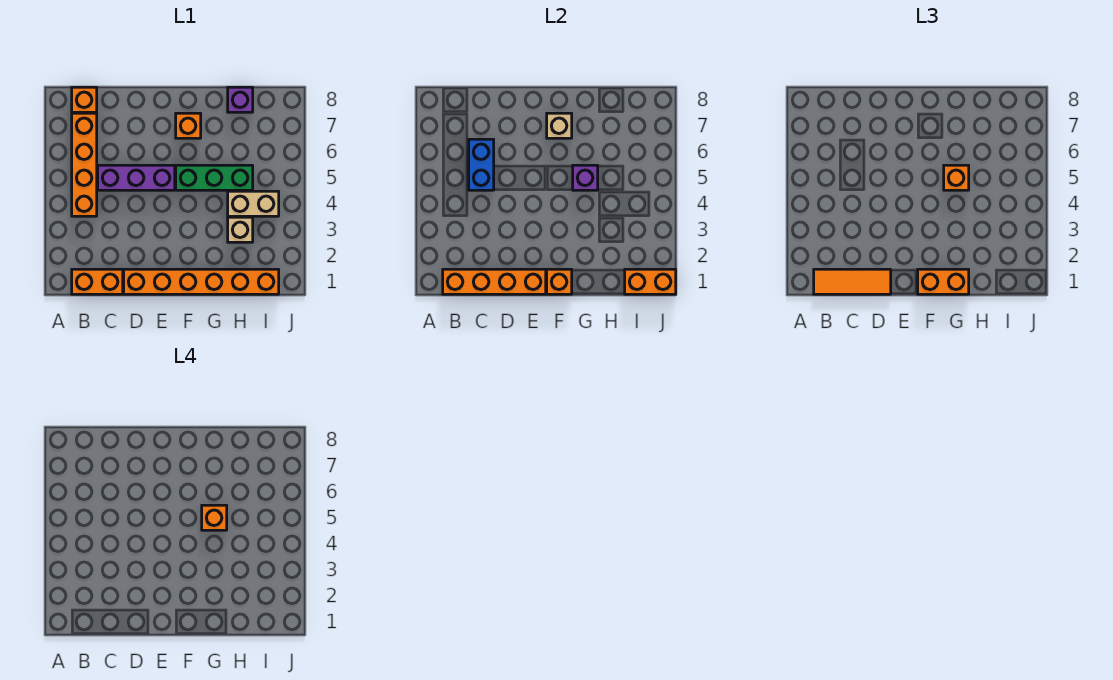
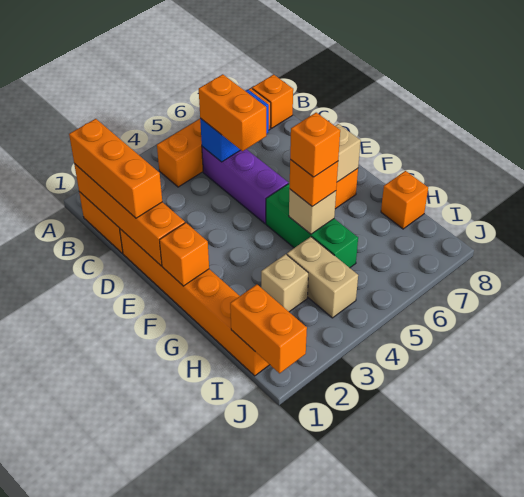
orange tile B1:D1 level 3 -> orange brick B1:D1 level 3
orange brick F1:G1 level 3 -> orange brick C5:D5 level 3
purple brick G5 level 2 -> tan brick G5 level 2
purple brick H8 level 1 -> orange brick H8 level 1

